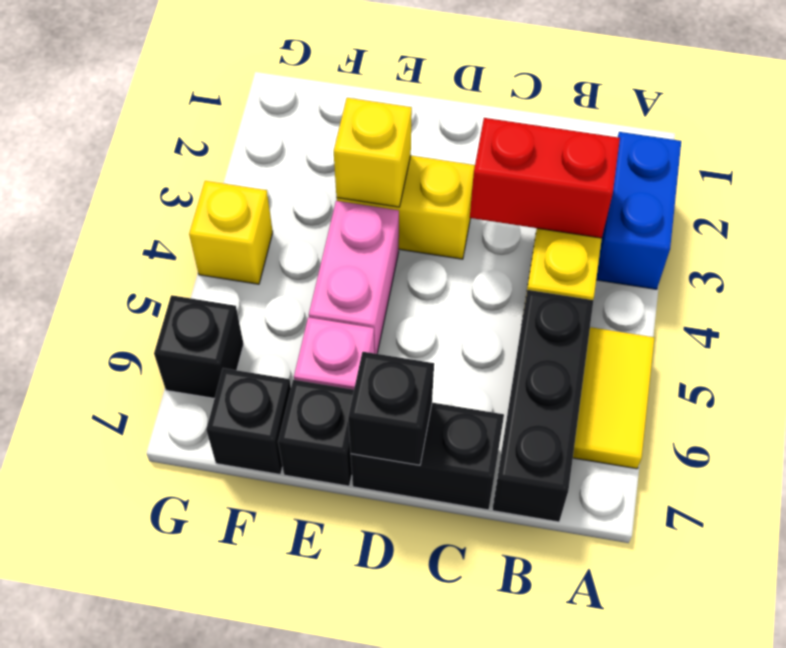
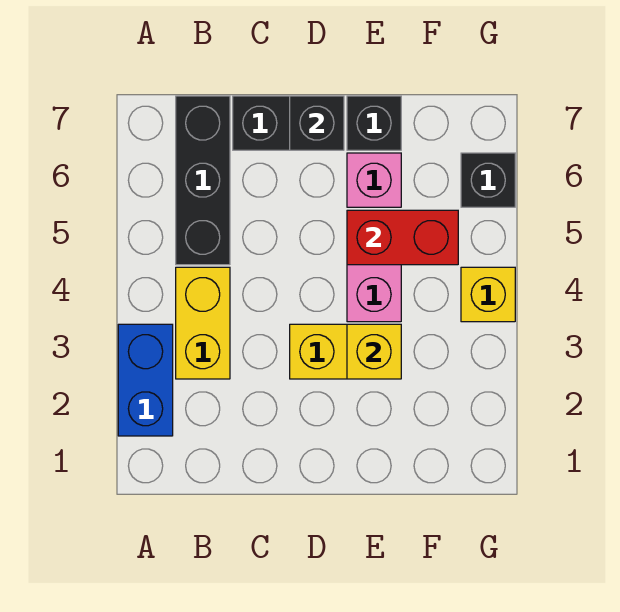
yellow tile A5:A6 level 1 -> none
red brick B3:C3 level 2 -> red brick E5:F5 level 2
black brick F7 level 1 -> none

